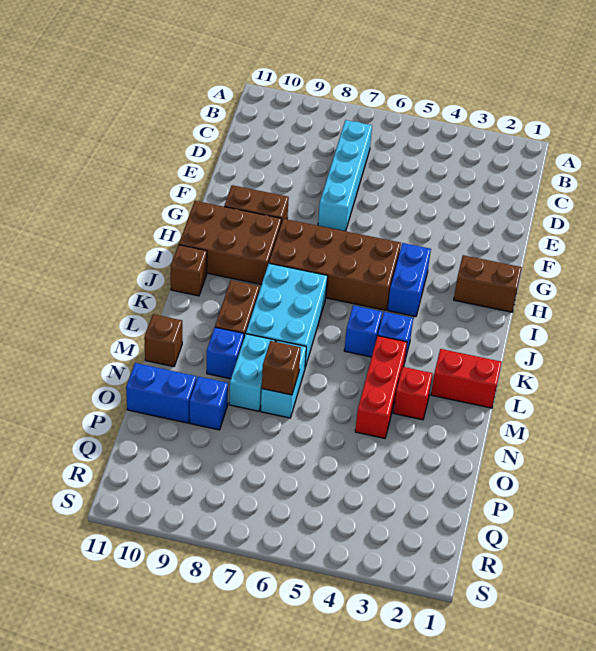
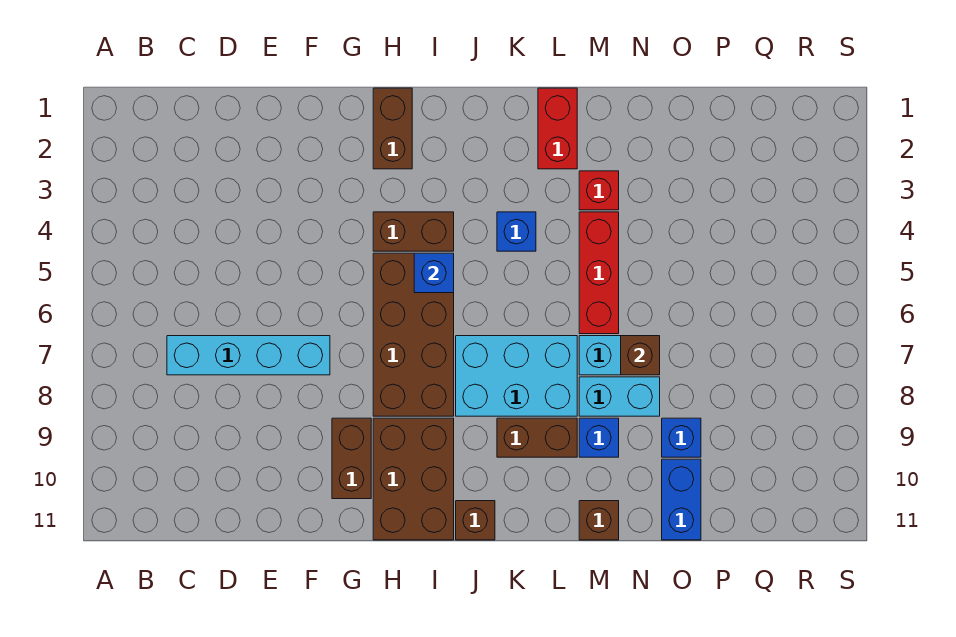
blue brick H4:I4 level 1 -> brown brick H4:I4 level 1
blue brick K5 level 1 -> blue brick I5 level 2
red brick L4:N4 level 1 -> red brick M4:M6 level 1

